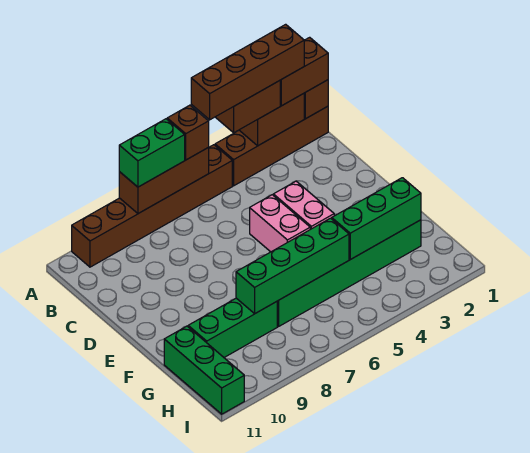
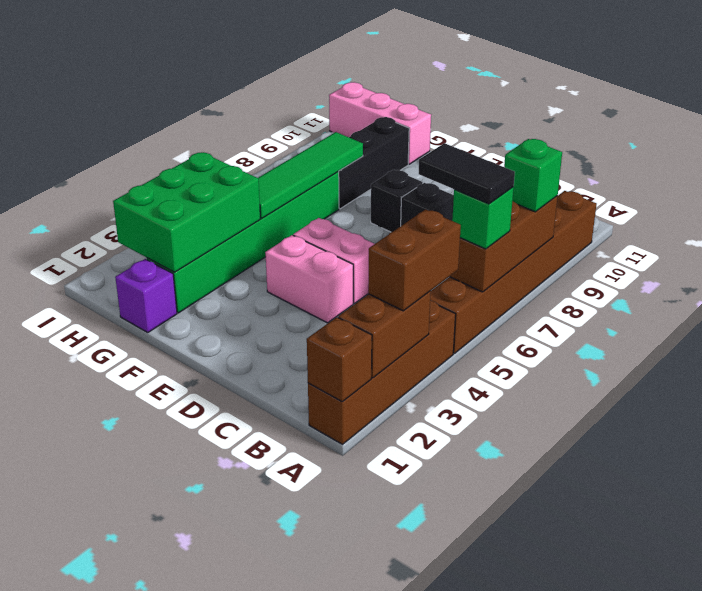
brown brick A1:A2 level 3 -> none
brown brick A2:A5 level 4 -> none
brown brick A6 level 3 -> green brick A6 level 3
none -> black tile A6:B6 level 4
green brick A7:A8 level 3 -> green brick A8 level 3
none -> black brick D8 level 1
none -> black brick E8 level 1
none -> purple brick G1 level 1
green brick G2:G4 level 2 -> green brick G2:H4 level 2
green brick G5:G8 level 2 -> green tile G5:G8 level 2
green brick G8:G10 level 1 -> black brick G8:G10 level 1
green brick G11:I11 level 1 -> pink brick G11:I11 level 1

